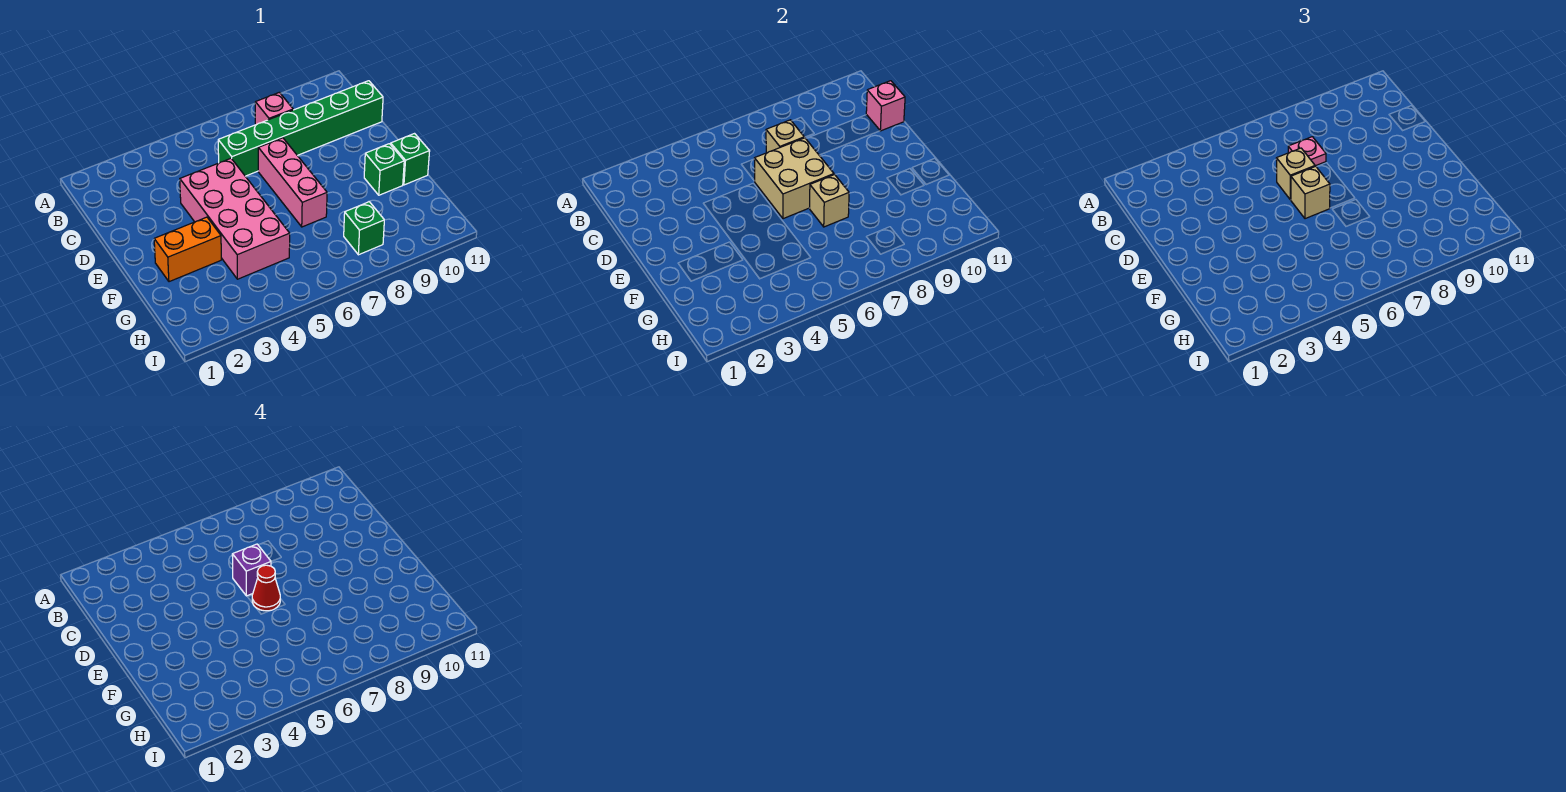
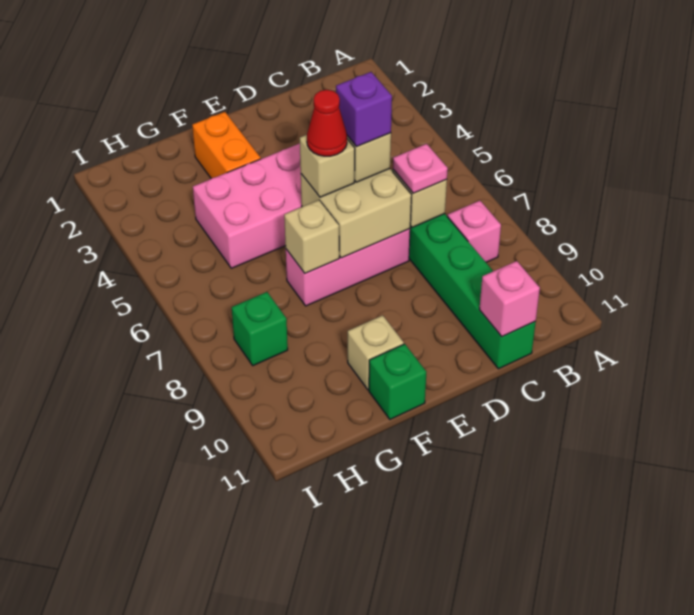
green brick F10 level 1 -> tan brick F10 level 1

